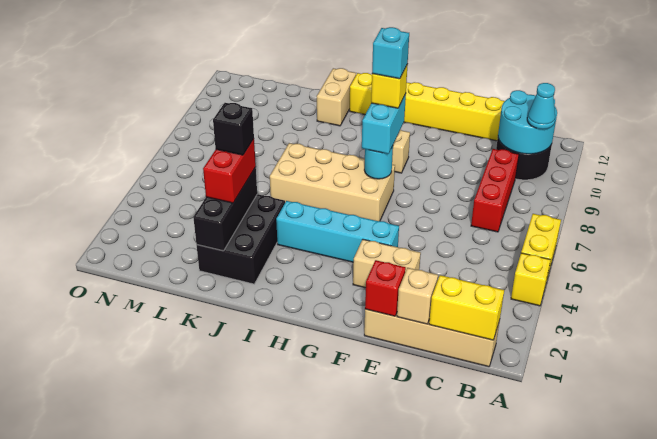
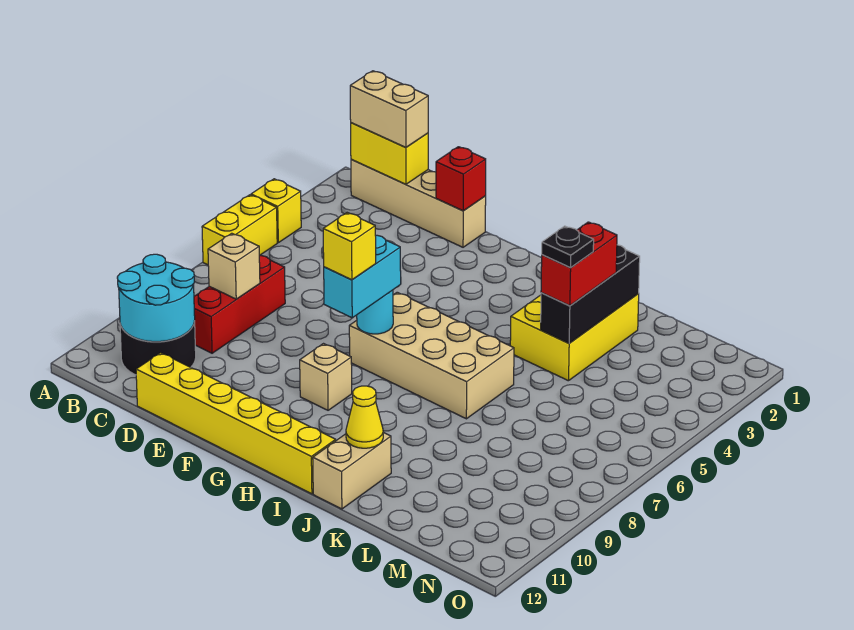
cyan cone B10 level 3 -> none
tan brick D1 level 2 -> tan brick C8 level 2
tan brick E3:F3 level 1 -> tan brick B1:C1 level 3
cyan brick F4:I4 level 1 -> none
cyan brick G8 level 5 -> none
black brick J2:K4 level 1 -> yellow brick J2:K4 level 1
none -> yellow cone J11 level 2
black brick K4 level 4 -> black plate K4 level 4

